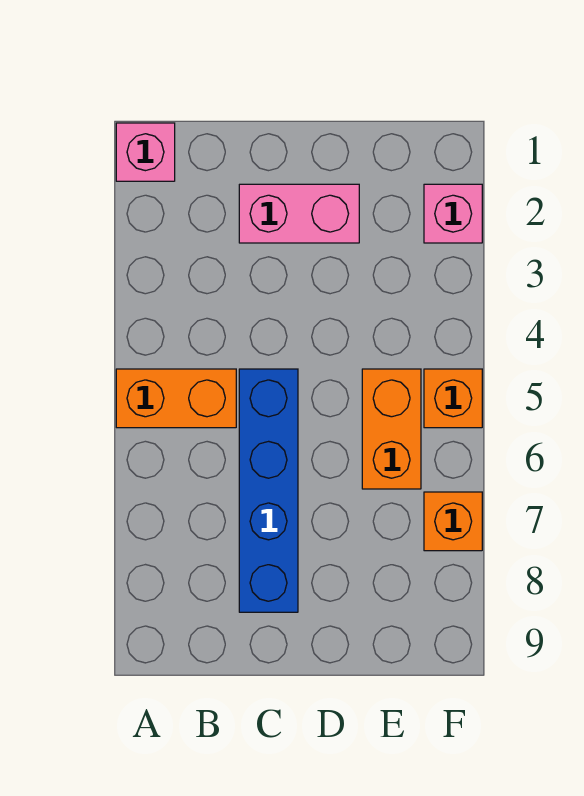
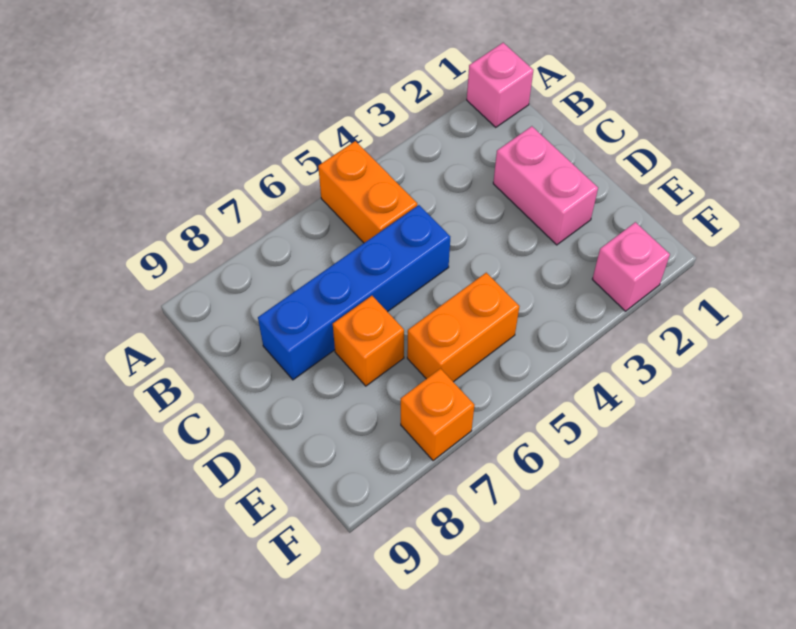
orange brick F5 level 1 -> orange brick D7 level 1

